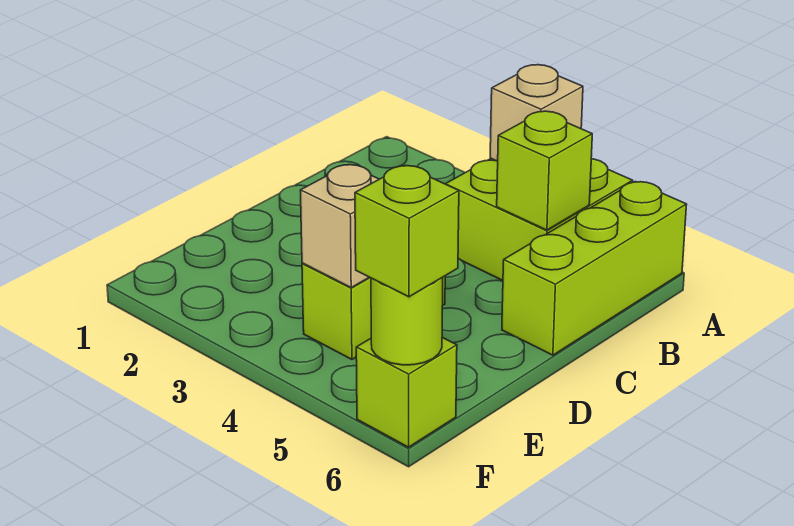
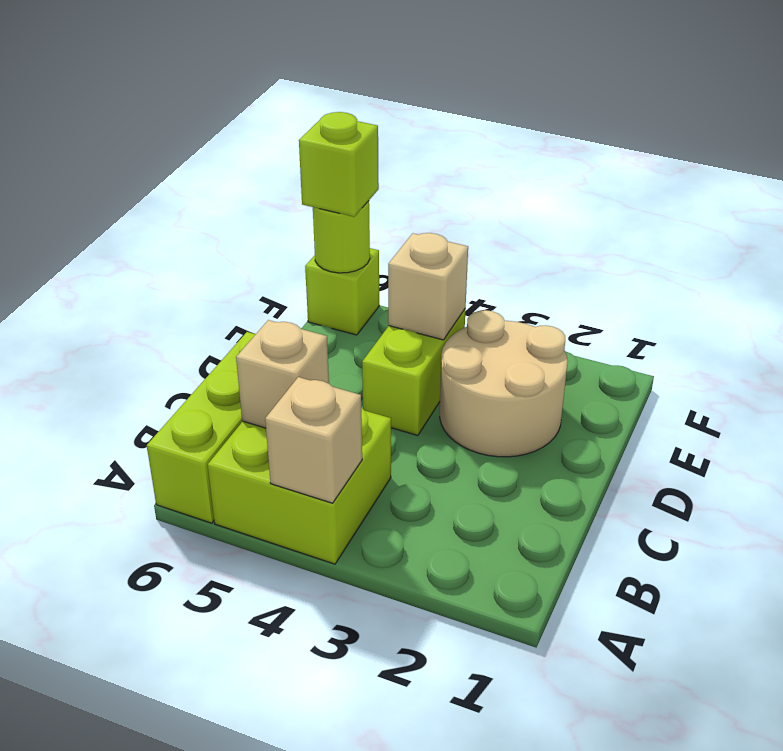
lime brick B5 level 2 -> tan brick B5 level 2
none -> tan round brick D2:E3 level 1

